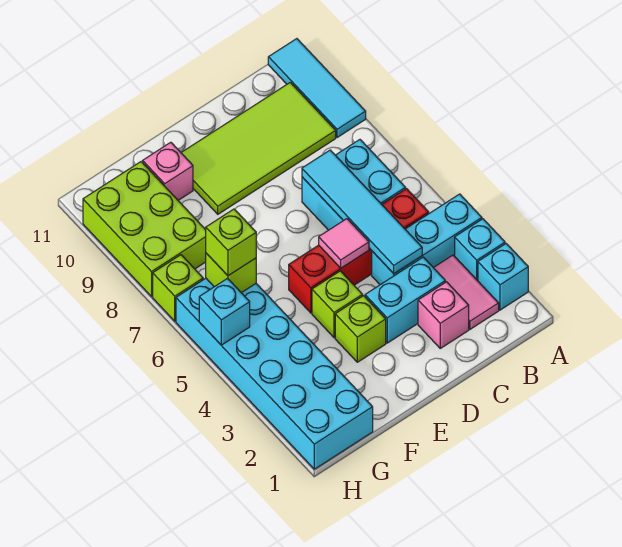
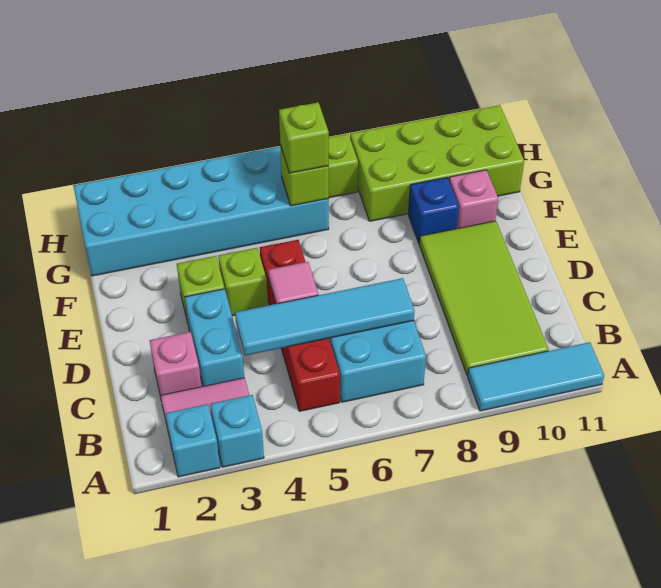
cyan brick A4:C4 level 1 -> none
none -> blue brick F9 level 1
lime brick G8:H10 level 1 -> lime brick G8:H11 level 1
cyan brick H5 level 2 -> none

